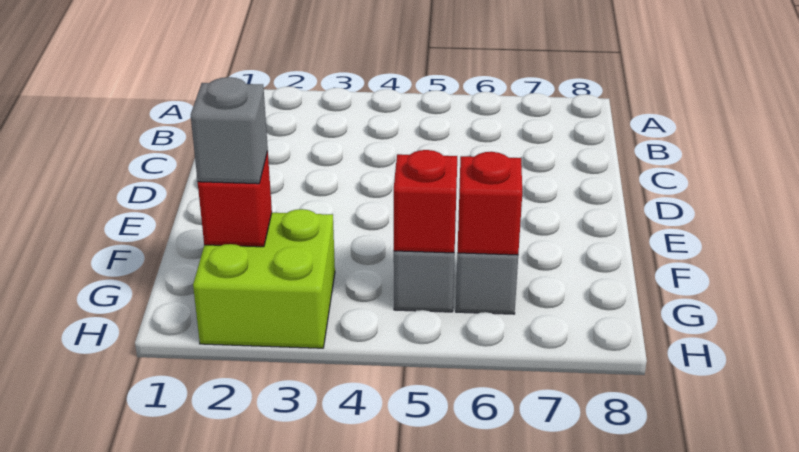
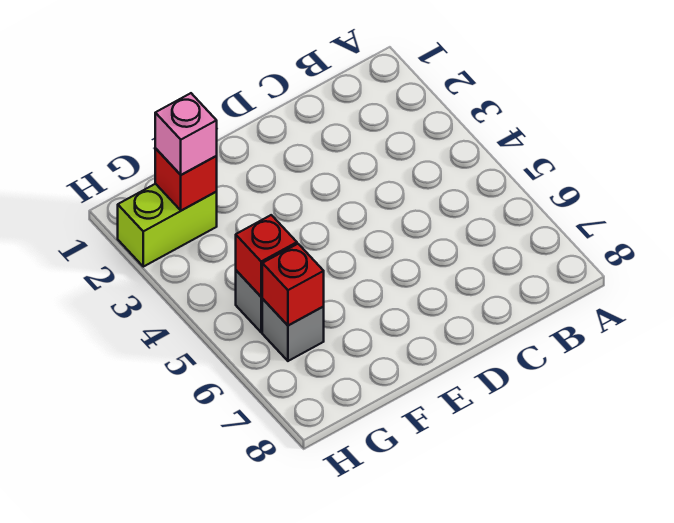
lime brick G2:H3 level 1 -> lime brick G2:H2 level 1
grey brick G2 level 3 -> pink brick G2 level 3

